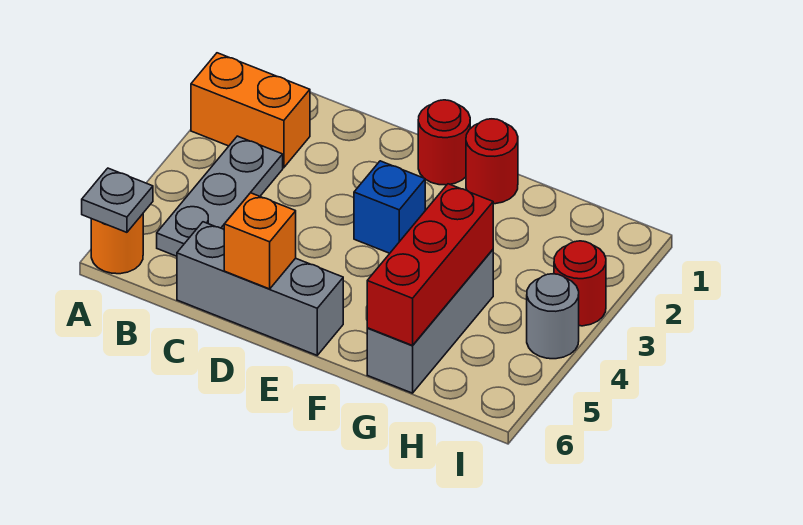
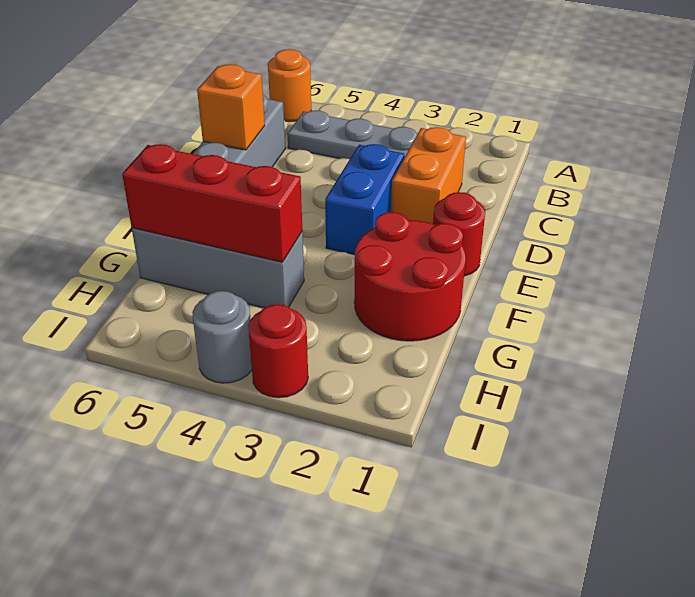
orange brick A2:B2 level 1 -> orange brick C2:D2 level 1
grey plate A6 level 2 -> none
blue brick E3 level 1 -> blue brick D3:E3 level 1
red round brick F1 level 1 -> red round brick F1:G2 level 1

